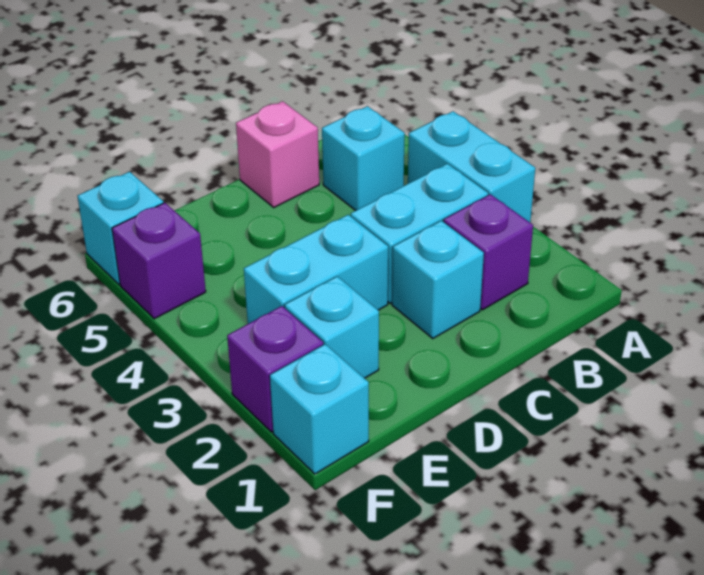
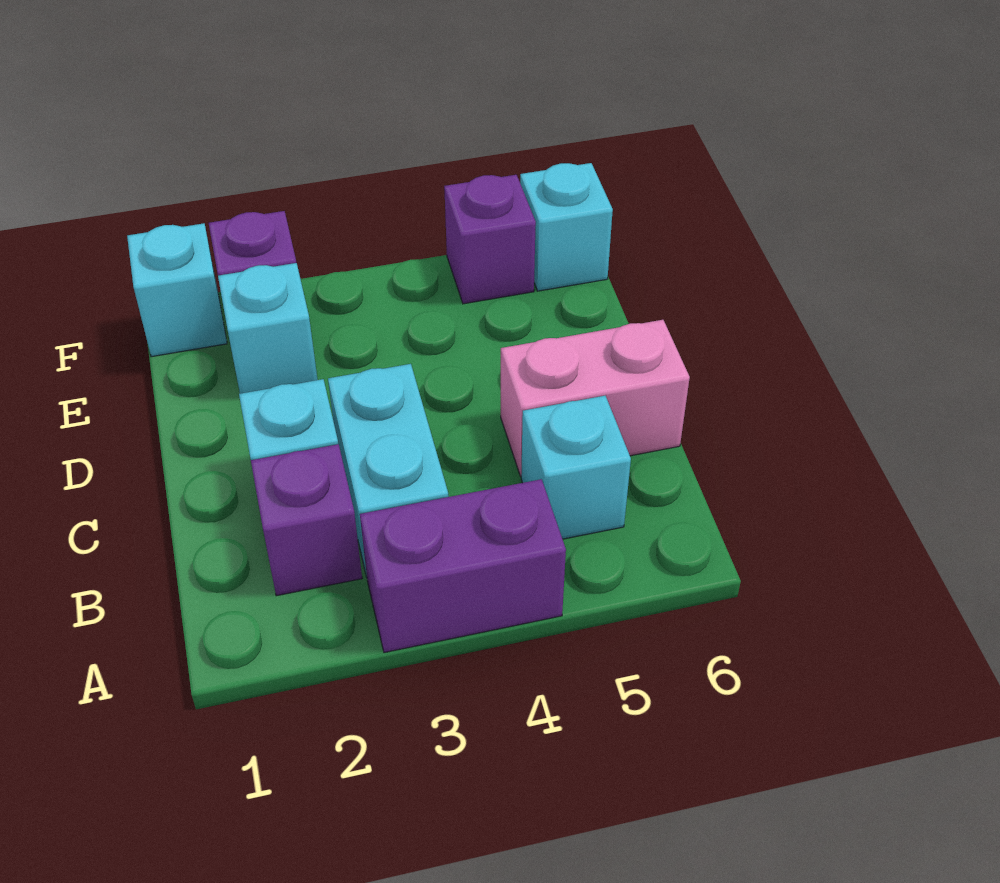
cyan brick A3:A4 level 1 -> purple brick A3:A4 level 1
pink brick C6 level 1 -> pink brick C5:C6 level 1
cyan brick D3:E3 level 1 -> none

